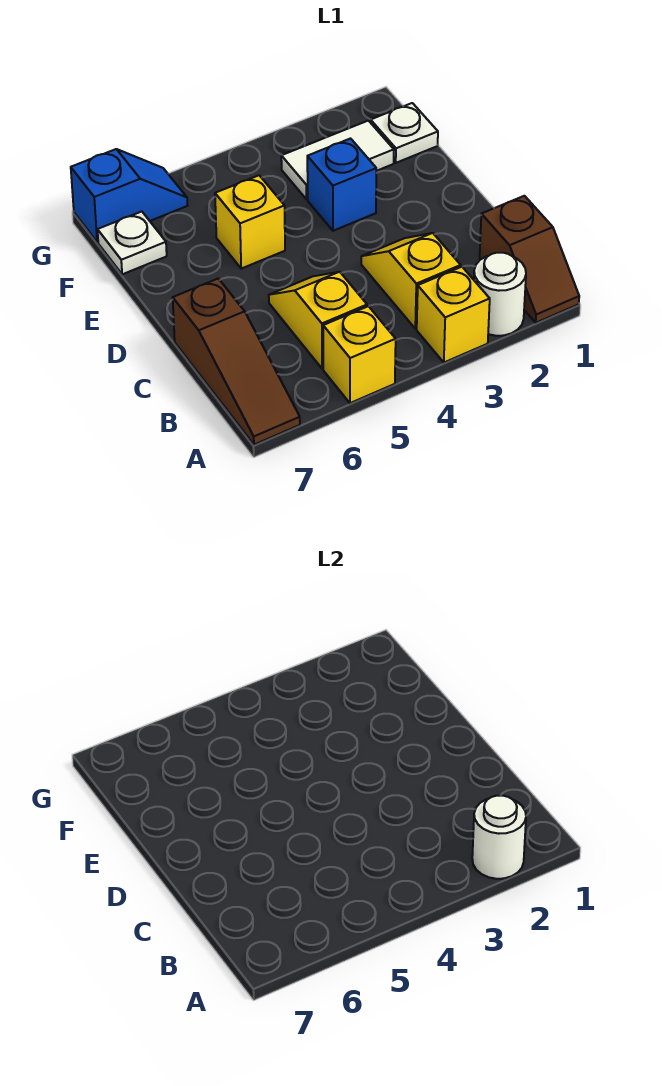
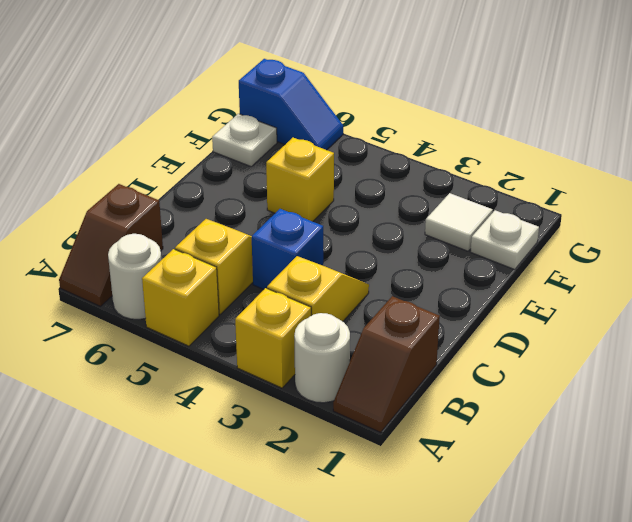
white round brick A2 level 2 -> white round brick A6 level 1
brown slope A7:C7 level 1 top C -> brown slope A7:B7 level 1 top B
blue brick E3 level 1 -> blue brick C4 level 1
white tile F2:F3 level 1 -> white tile F2 level 1

